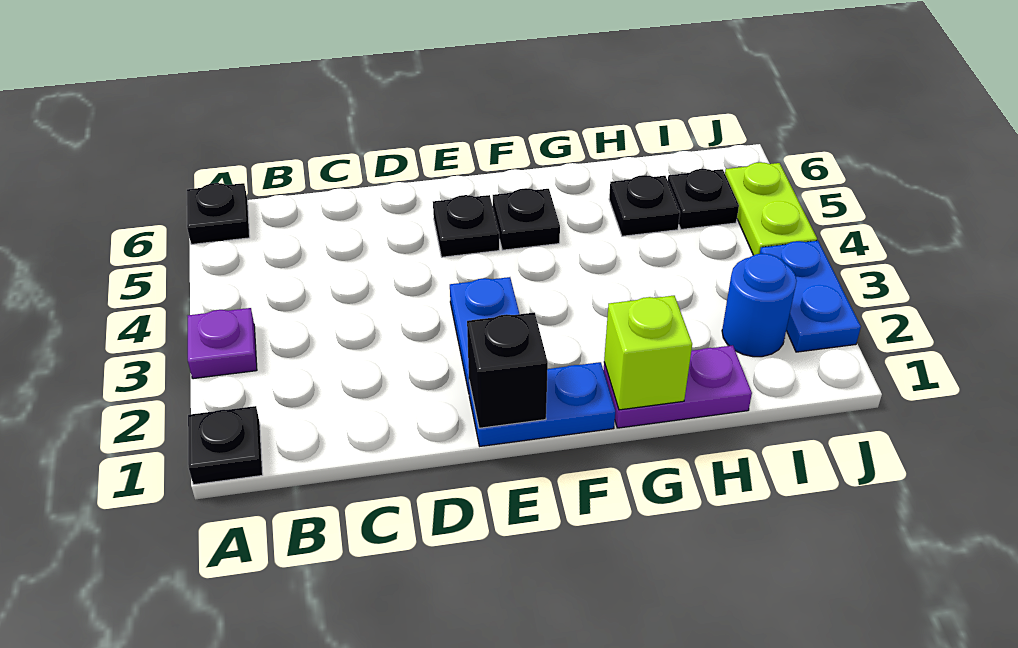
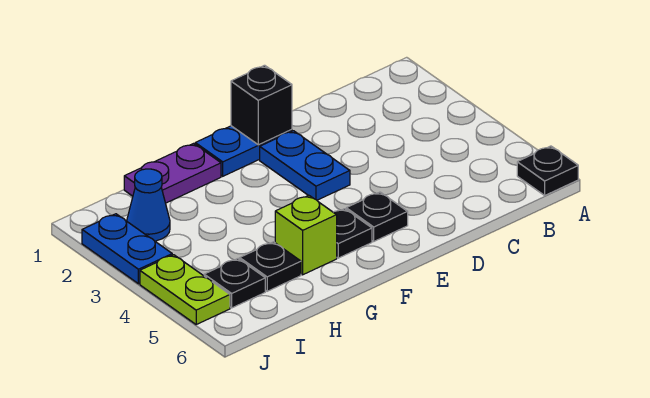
black plate A1 level 1 -> none
purple plate A3 level 1 -> none
lime brick G1 level 2 -> lime brick G5 level 1
blue round brick I2 level 1 -> blue cone I2 level 1

